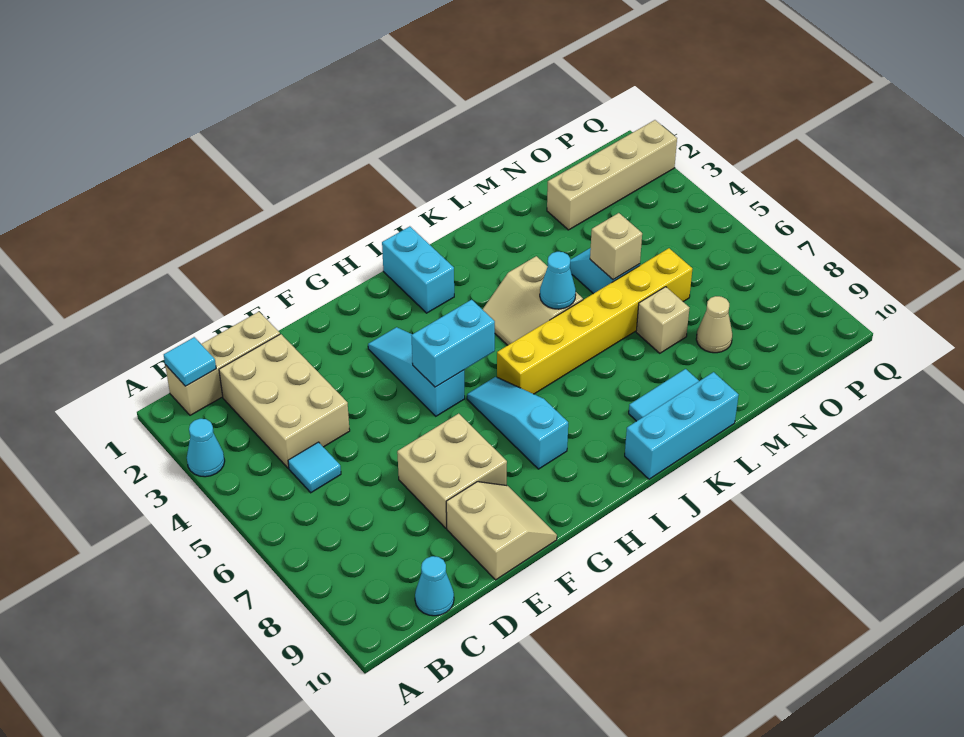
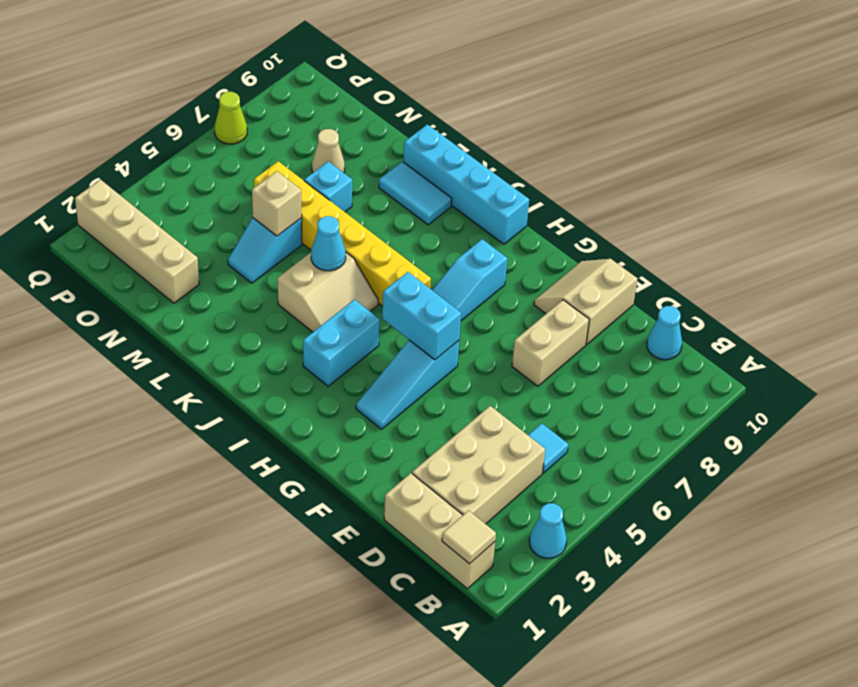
cyan tile B1 level 2 -> tan tile B1 level 2
tan brick E7:F8 level 1 -> tan brick E7:E8 level 1
cyan brick I1:I2 level 1 -> cyan brick I3:I4 level 1
cyan brick J10:L10 level 1 -> cyan brick I10:L10 level 1
tan brick M7 level 1 -> cyan brick M7 level 1
none -> lime cone Q7 level 1

